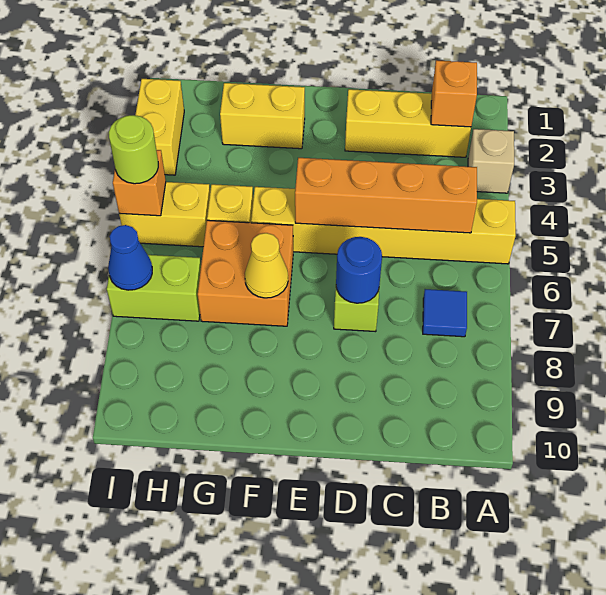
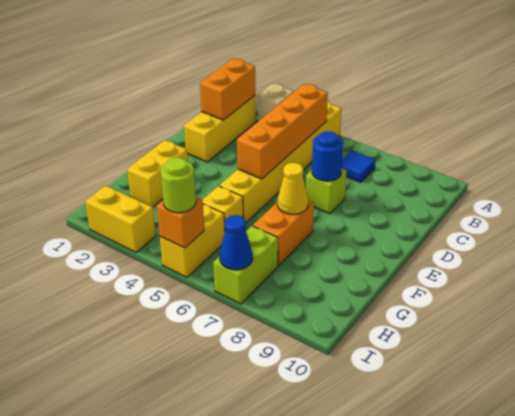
orange brick B2 level 2 -> orange brick B2:C2 level 2
orange brick F6:G7 level 1 -> orange brick F7:G7 level 1

